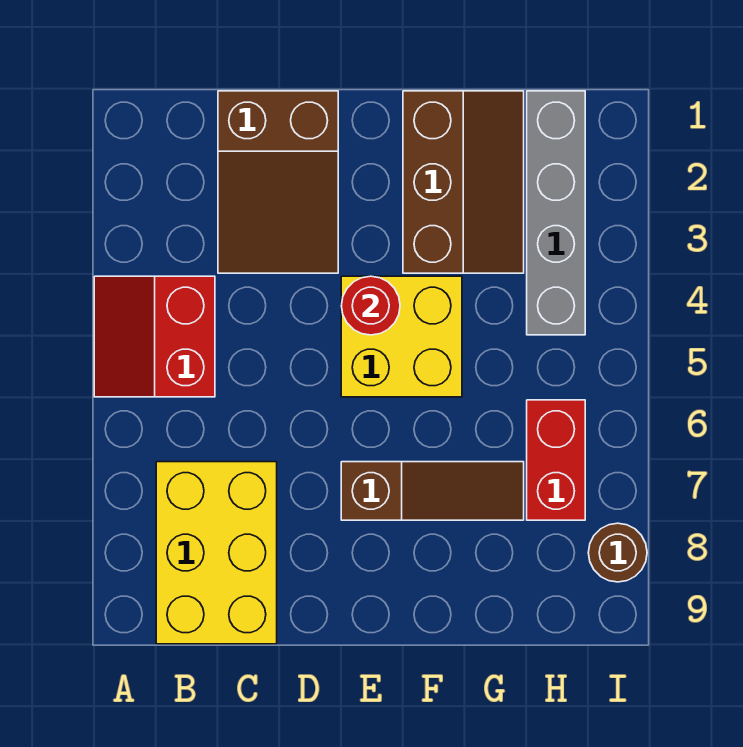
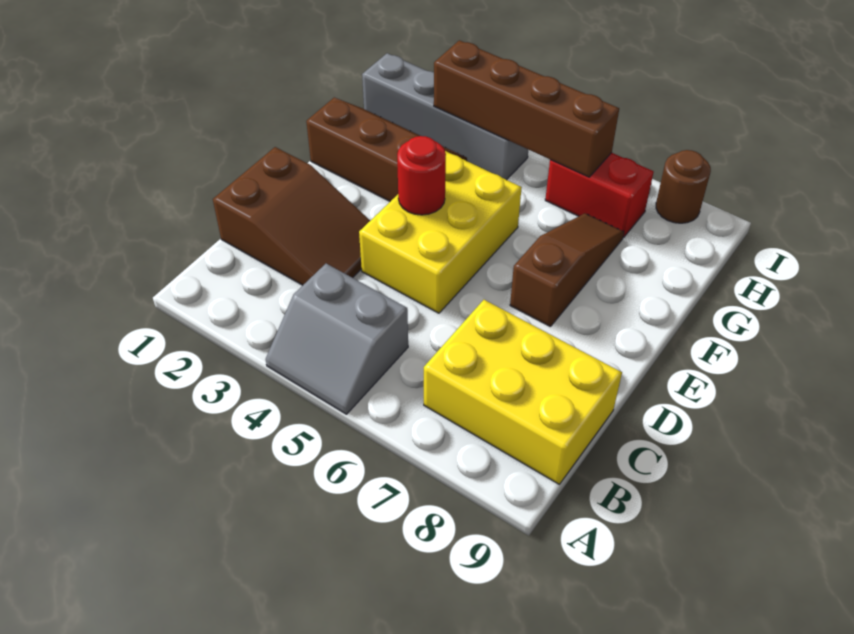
red slope A4:B5 level 1 top B -> grey slope A4:B5 level 1 top B
yellow brick E4:F5 level 1 -> yellow brick D4:F5 level 1
none -> brown brick H3:H6 level 2

